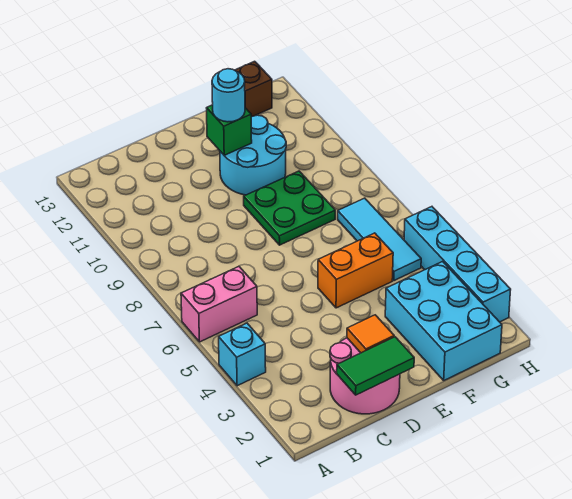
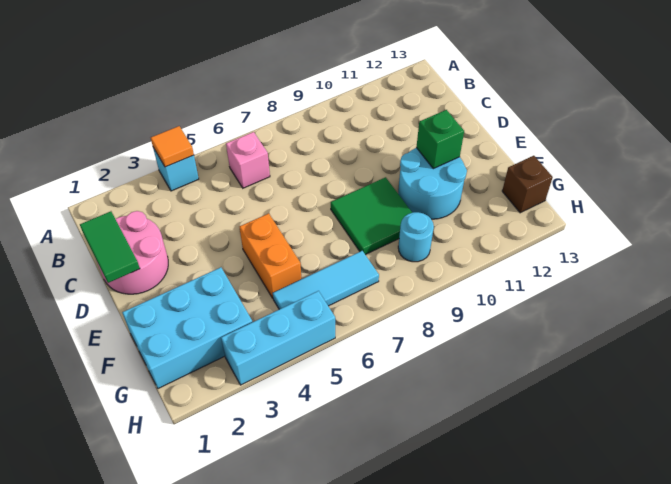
pink brick A6:B6 level 1 -> pink brick B6 level 1
orange tile D2 level 2 -> orange tile A4 level 2
green plate E8:F9 level 1 -> green tile E8:F9 level 1
cyan round brick E11 level 3 -> cyan round brick G9 level 1
cyan brick H2:H5 level 1 -> cyan brick H3:H5 level 1

